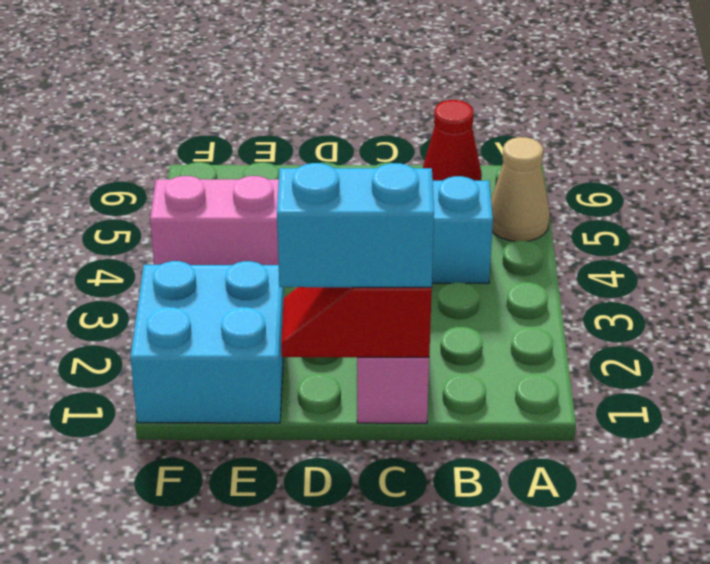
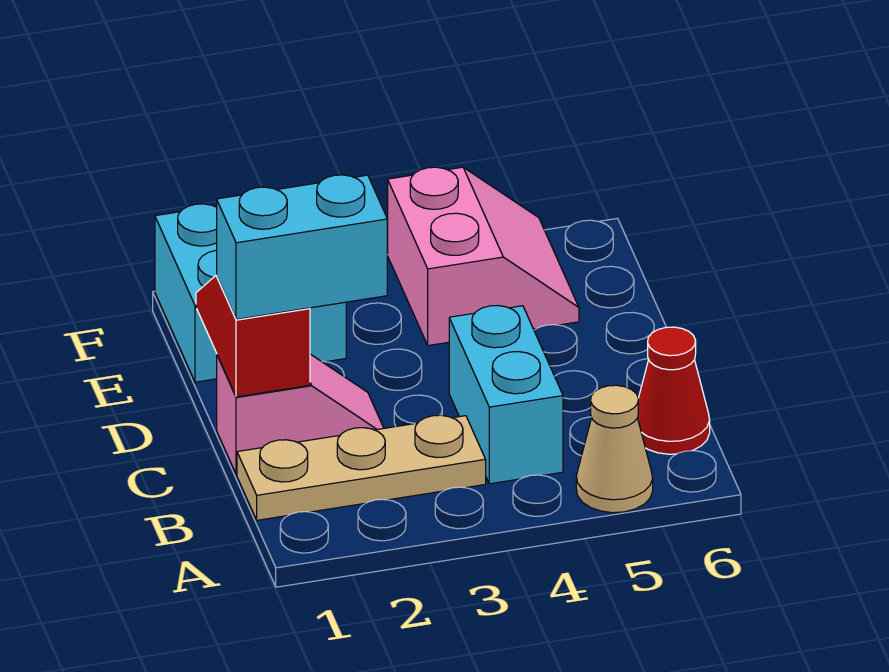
none -> tan plate B1:B3 level 1
cyan brick C1:D1 level 3 -> cyan brick C1:C2 level 3

